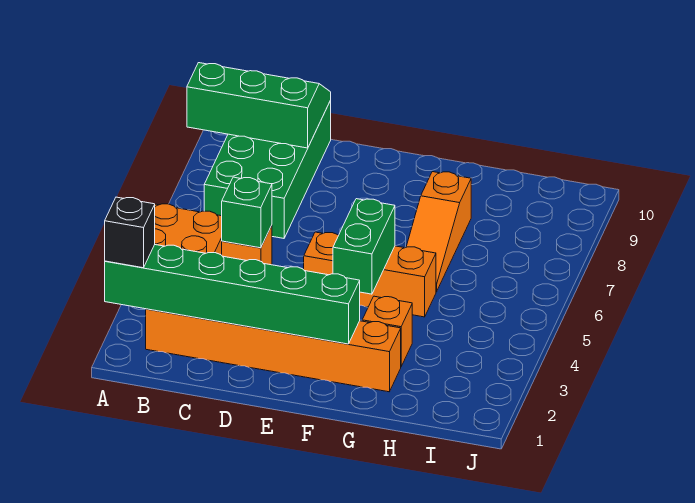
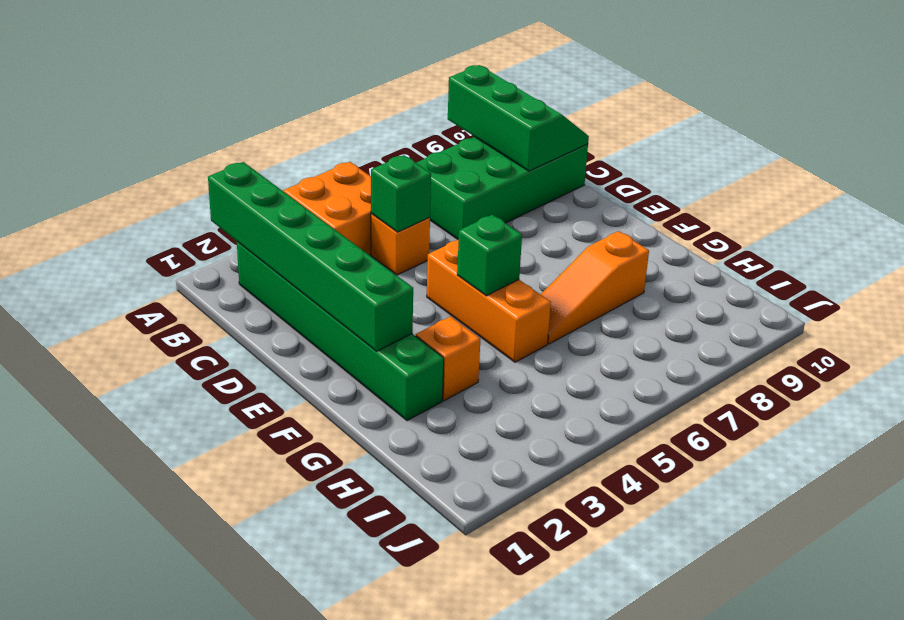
black brick A2 level 3 -> none
orange brick B2:G2 level 1 -> green brick B2:G2 level 1
green brick F4:F5 level 2 -> green brick F5 level 2

